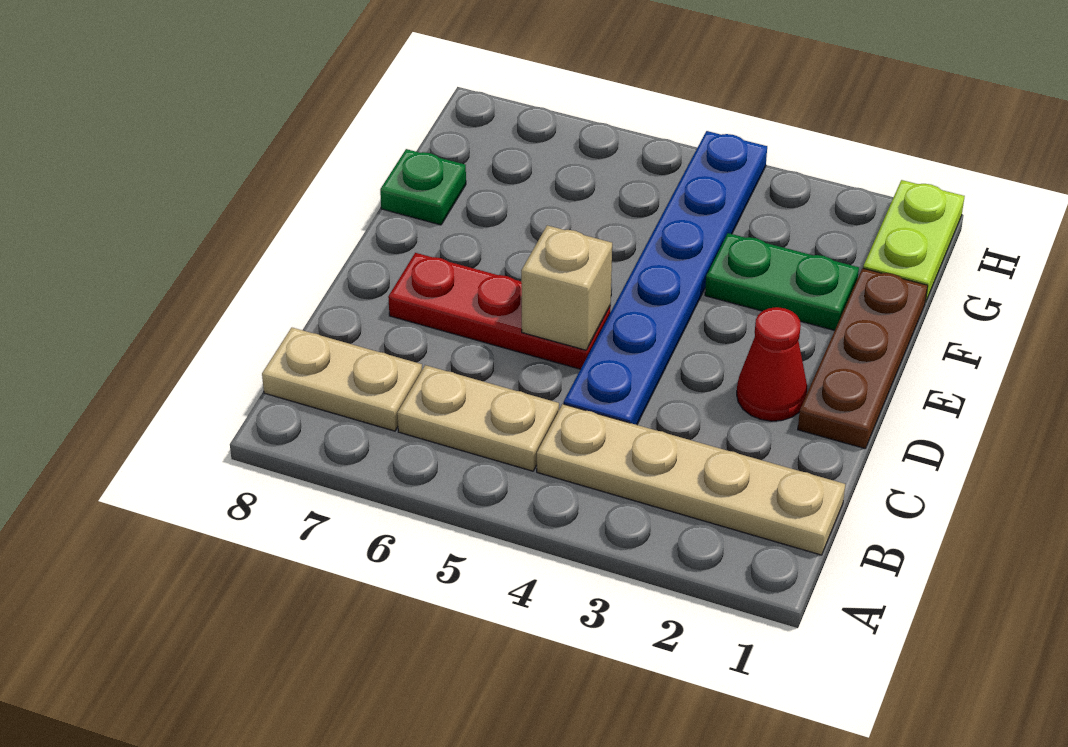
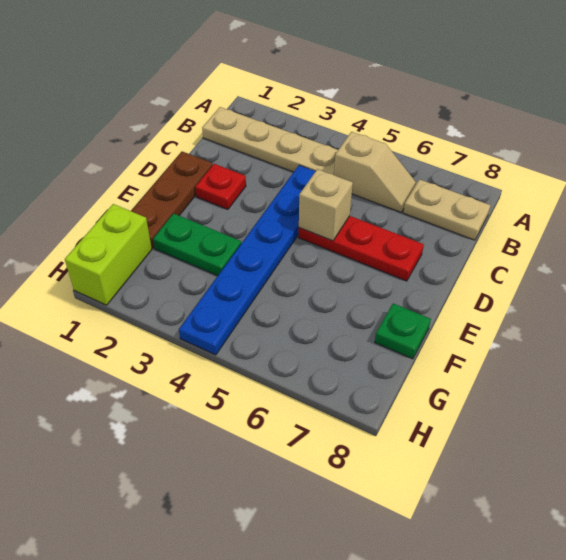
tan plate B5:B6 level 1 -> tan slope B5:B6 level 1 top 5
red cone D2 level 1 -> red plate D2 level 1
lime plate G1:H1 level 1 -> lime brick G1:H1 level 1

